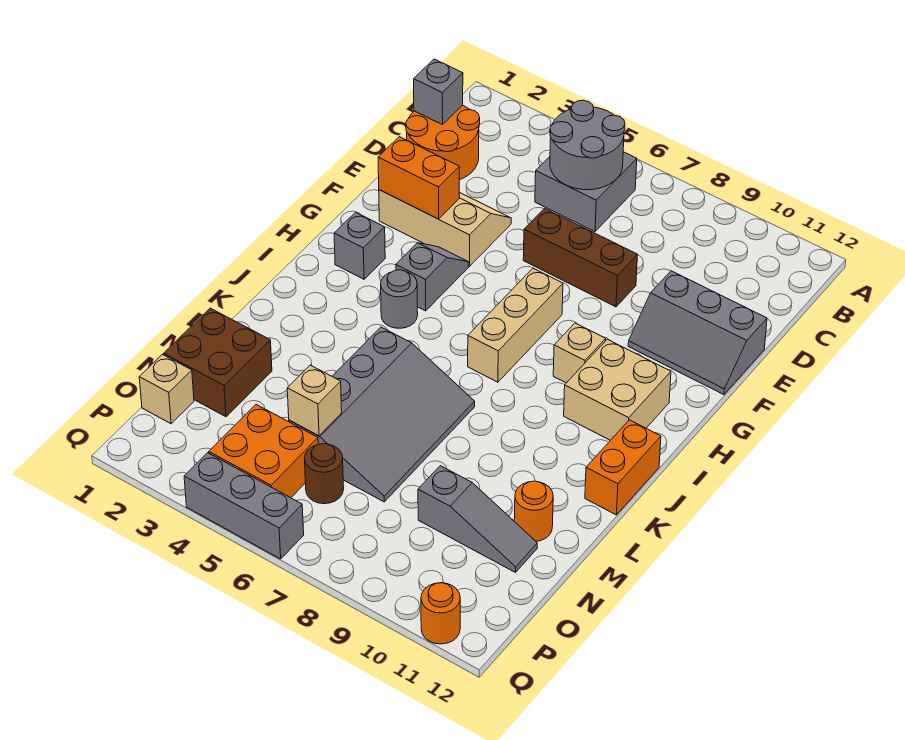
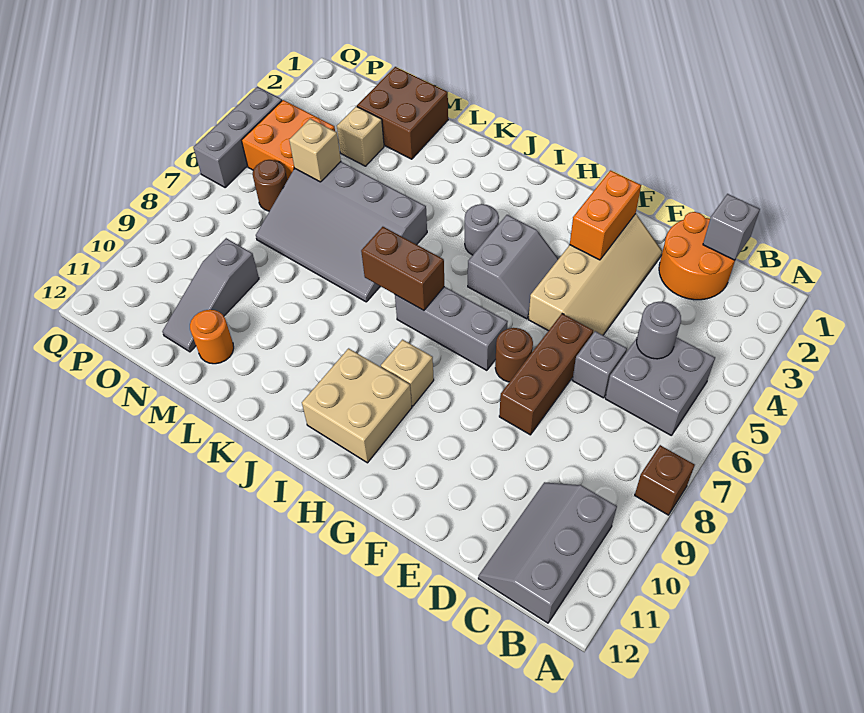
none -> brown brick A8 level 1
grey round brick B5:C6 level 2 -> grey round brick C5 level 2
tan slope E2:F4 level 1 top F -> tan slope E2:F5 level 1 top F
grey slope E10:F12 level 1 top E -> grey slope B10:C12 level 1 top B
none -> brown round brick F7 level 1
grey slope G4:H4 level 1 top H -> grey slope G4:H5 level 1 top H
tan brick G7:I7 level 1 -> grey brick G7:I7 level 1
grey brick H2 level 1 -> grey brick D6 level 1
none -> brown brick I7:J7 level 2
orange brick J12:K12 level 1 -> none
tan brick O1 level 1 -> tan brick N3 level 1
orange round brick Q11 level 1 -> none

